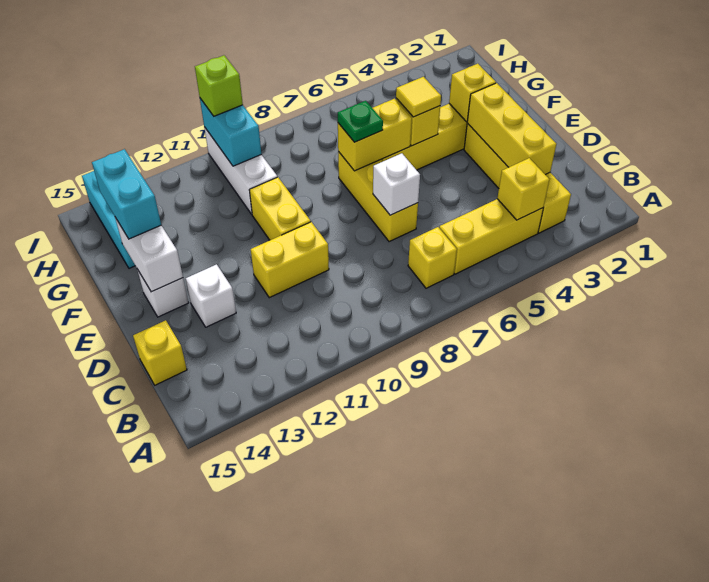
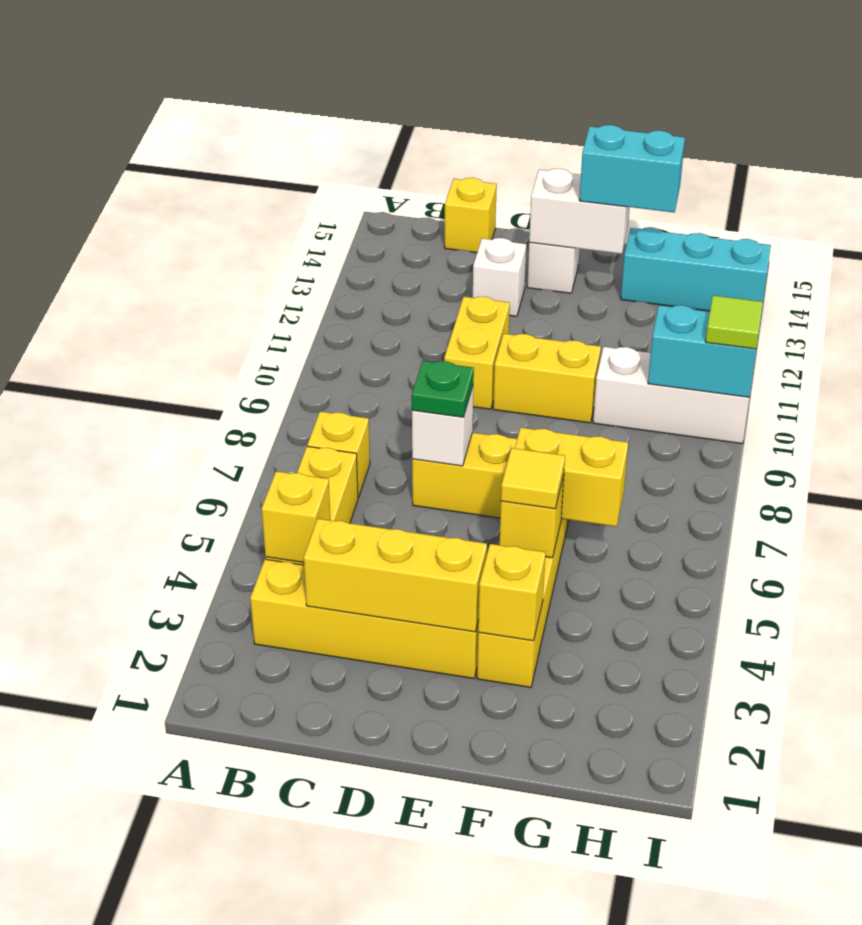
yellow brick F6:F7 level 2 -> yellow brick F6:G6 level 2
green plate F7 level 3 -> green plate D7 level 3
lime brick I10 level 3 -> lime tile I10 level 3

